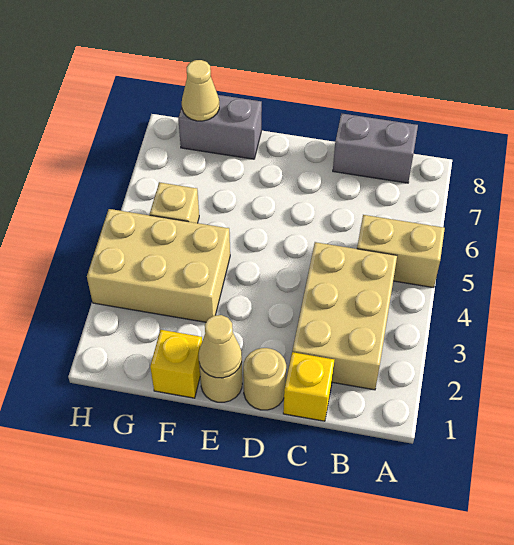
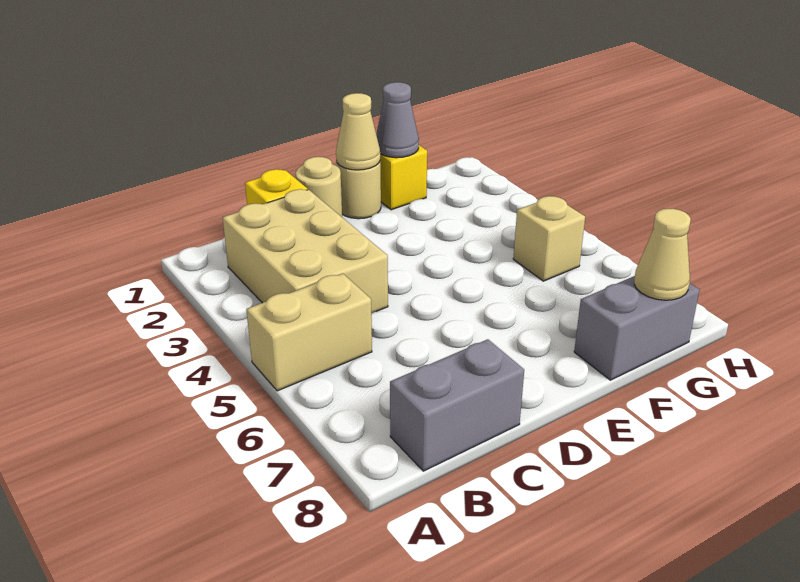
none -> grey cone F1 level 2
tan brick F3:H4 level 1 -> none

